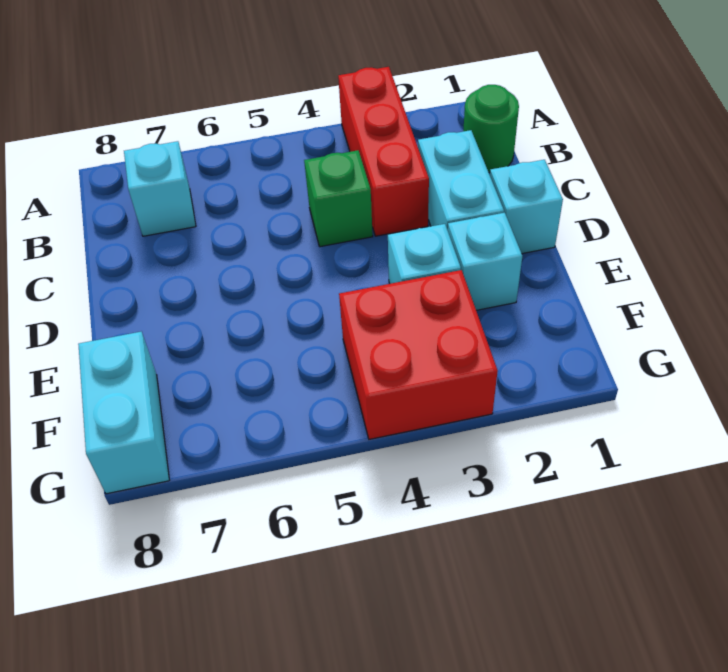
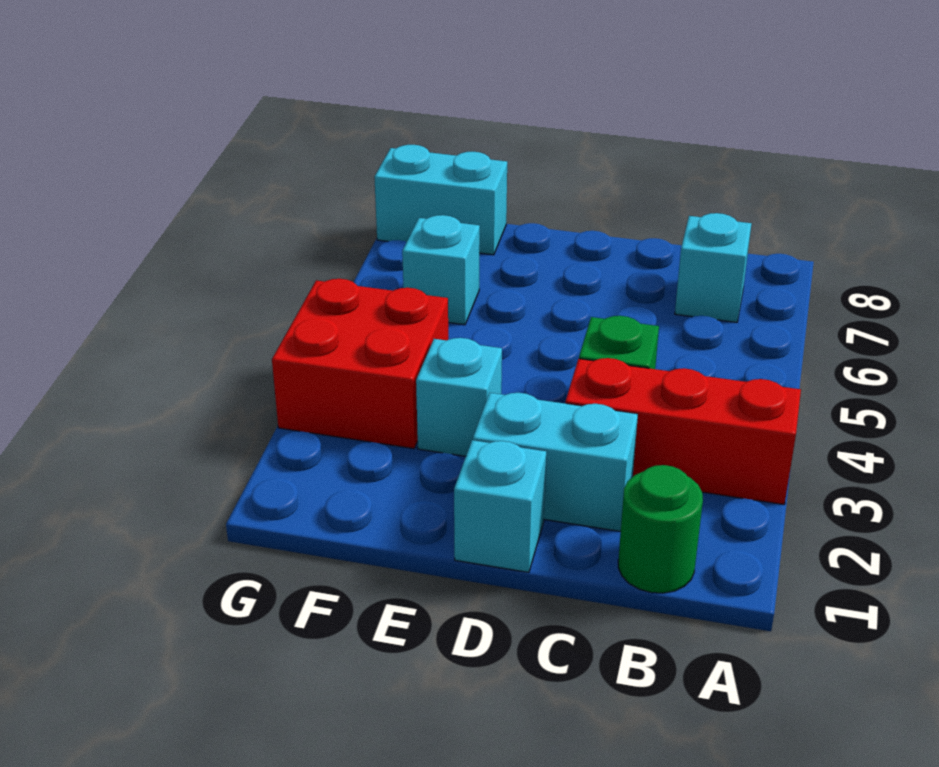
cyan brick E2 level 1 -> cyan brick F6 level 1

